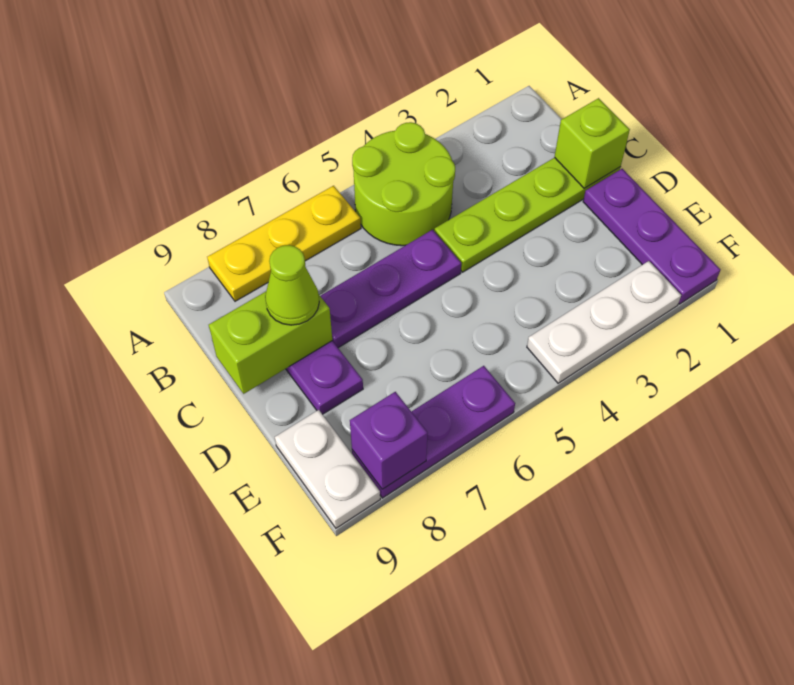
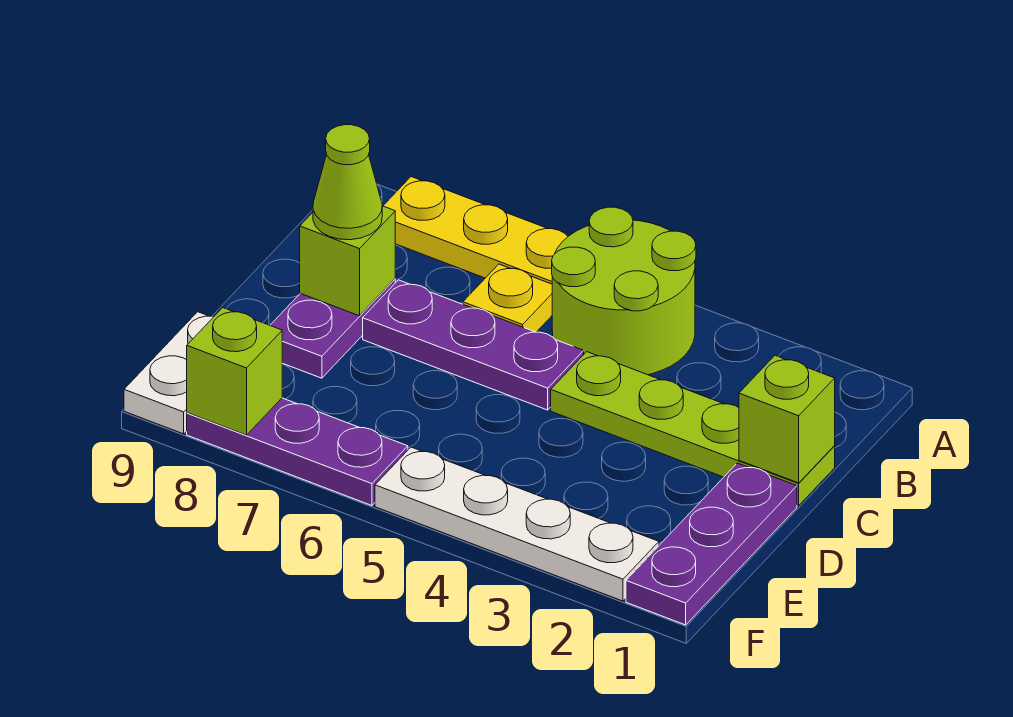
none -> yellow plate B6 level 1
lime brick C8:C9 level 2 -> lime brick C8 level 2
white plate F2:F4 level 1 -> white plate F2:F5 level 1
purple brick F8 level 2 -> lime brick F8 level 2

